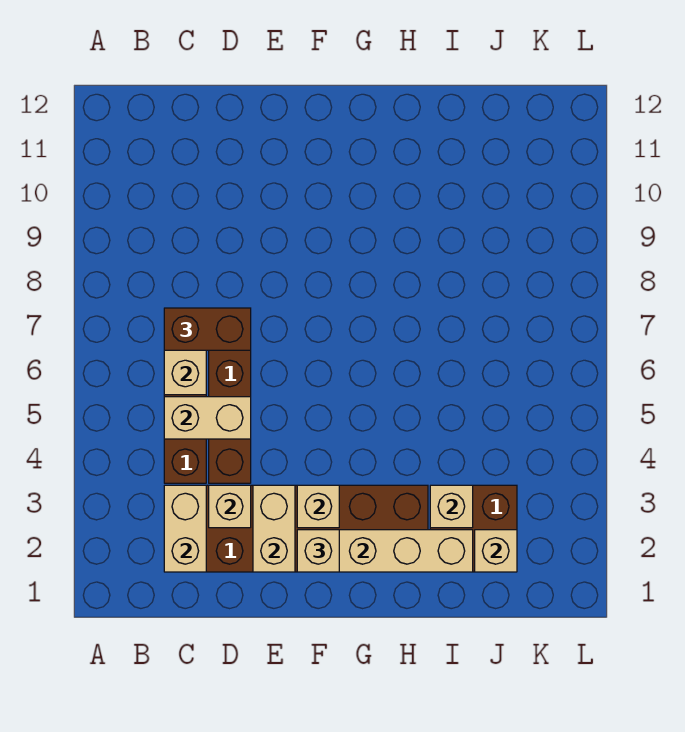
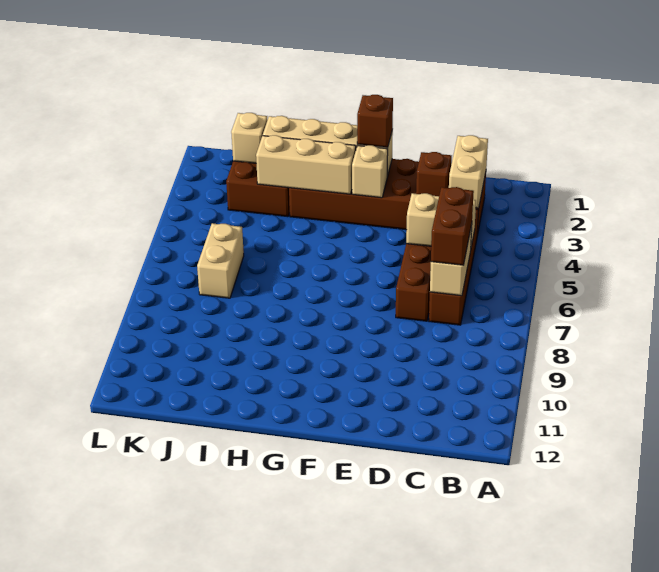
brown brick C7:D7 level 3 -> brown brick C6:C7 level 3
tan brick D3 level 2 -> brown brick D3 level 2
tan brick E2:E3 level 2 -> tan brick J6:J7 level 1
tan brick F2 level 3 -> brown brick F2 level 3
tan brick I3 level 2 -> tan brick G3:I3 level 2

